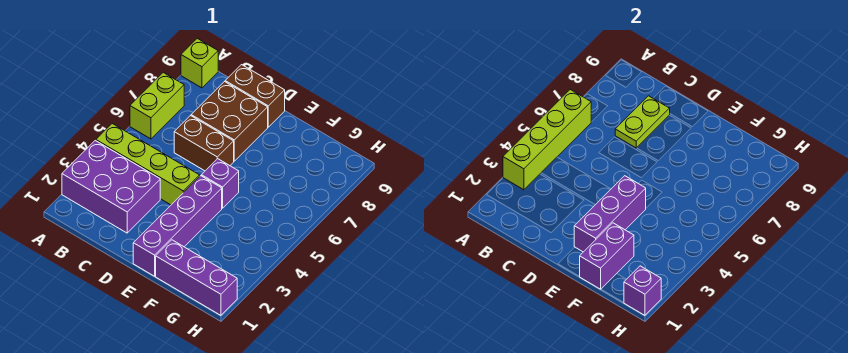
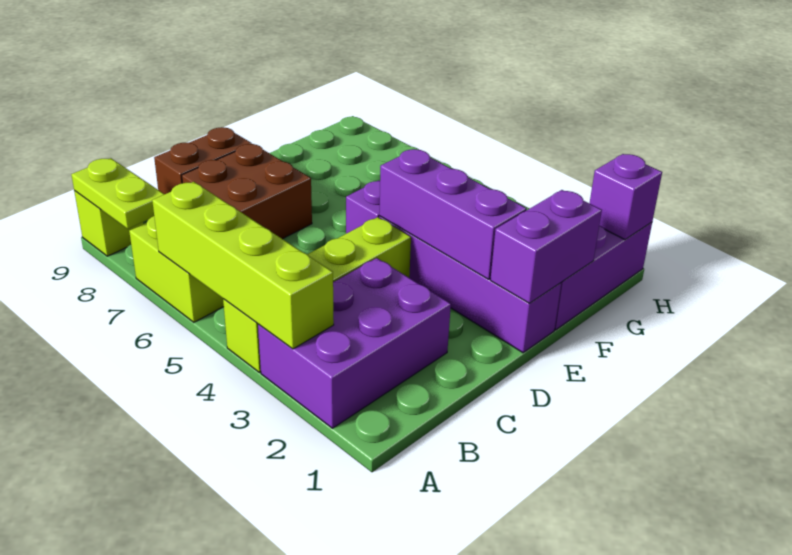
brown brick C6:D6 level 1 -> none
lime plate C7:C8 level 2 -> lime plate A8:A9 level 2
purple brick F1:F2 level 2 -> purple brick E1:F1 level 2

